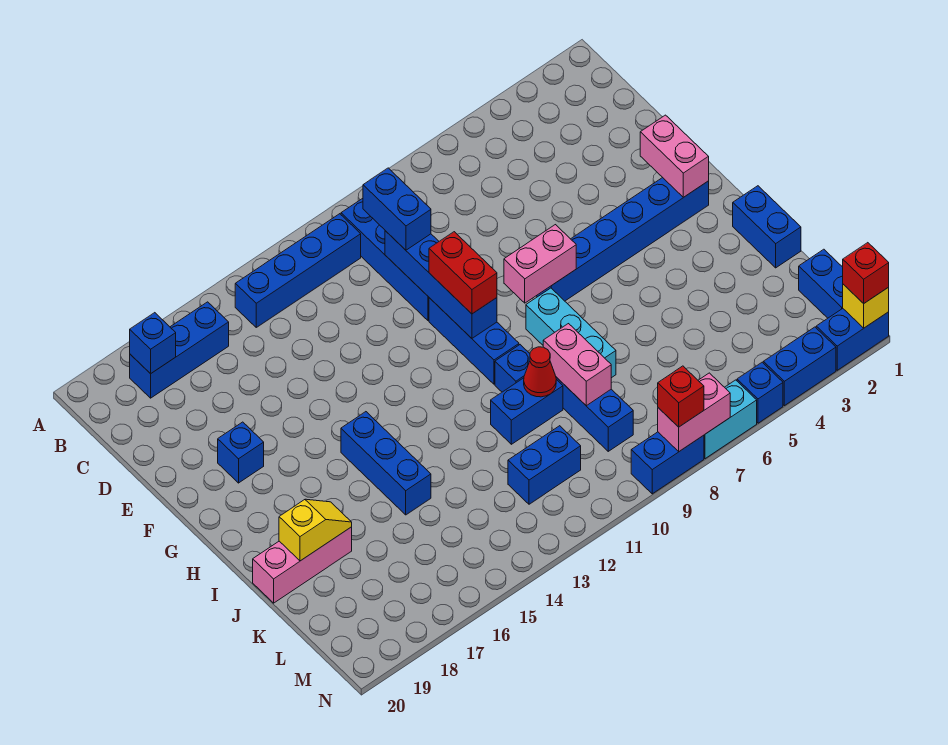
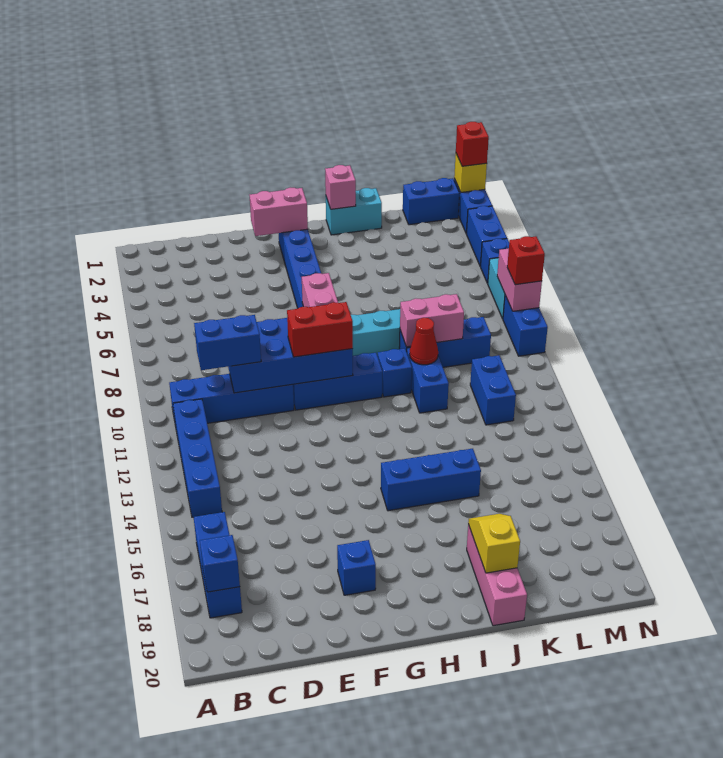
blue brick D10:G10 level 2 -> blue brick D9:G10 level 2
blue brick I1:J1 level 1 -> cyan brick I1:J1 level 1
none -> pink brick I1 level 2

